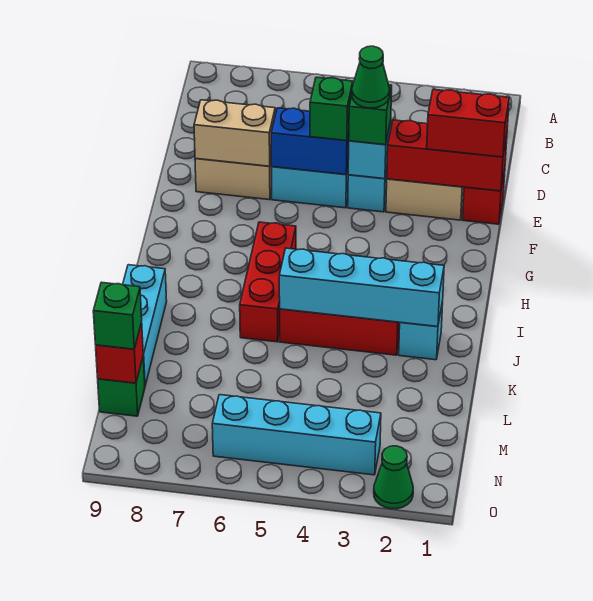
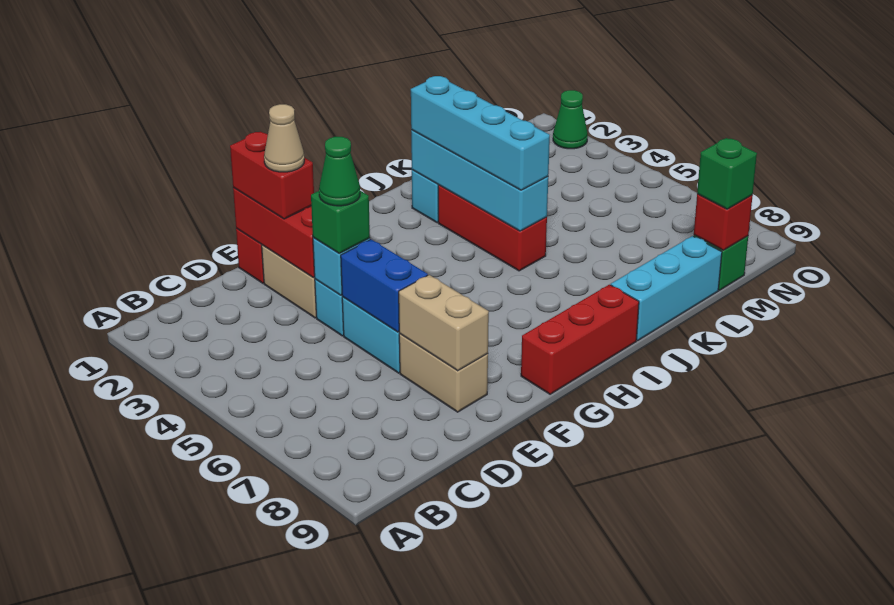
none -> tan cone E2 level 4
green brick E5 level 3 -> none
red brick H6:J6 level 1 -> red brick G9:I9 level 1
cyan brick N3:N6 level 1 -> cyan brick J2:J5 level 3

